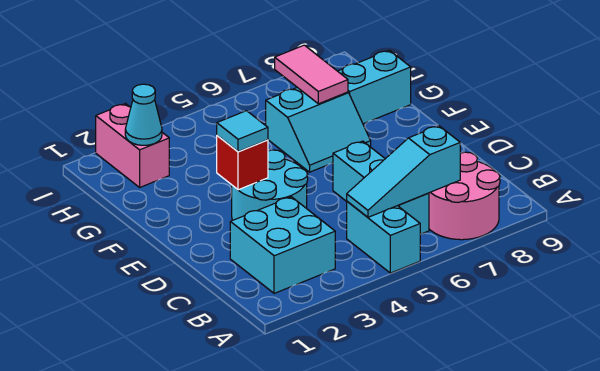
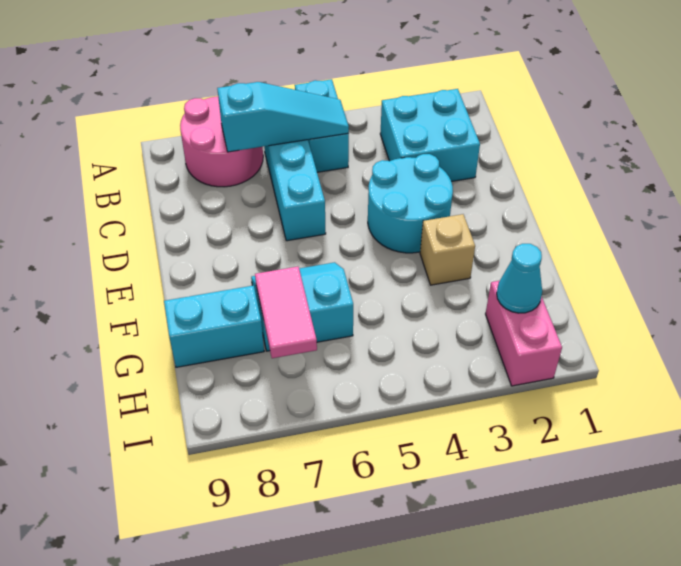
red brick E3 level 2 -> none
cyan tile E3 level 3 -> none
none -> tan brick F3 level 1

